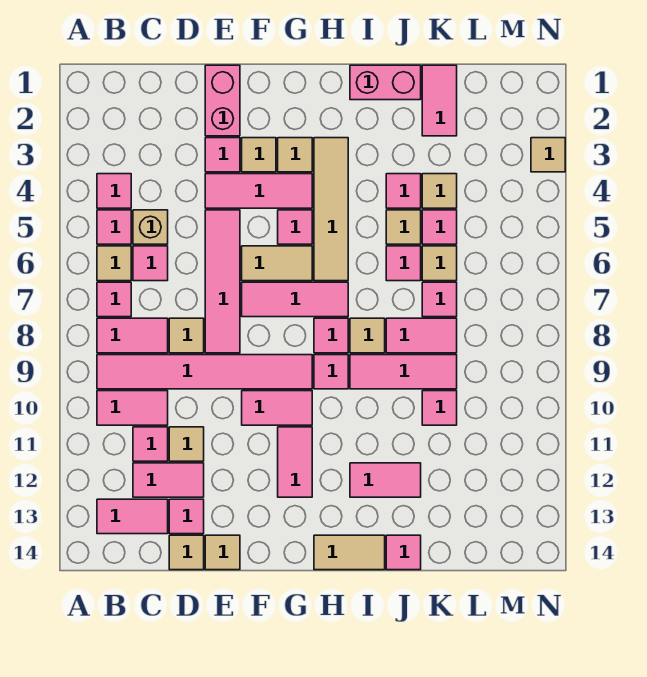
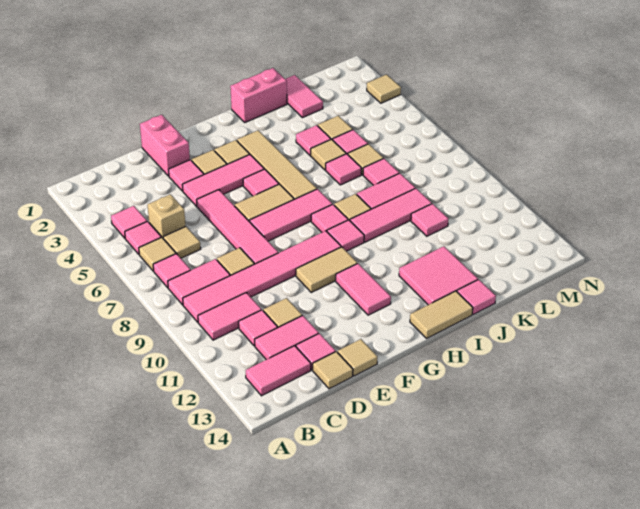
pink tile C6 level 1 -> tan tile C6 level 1
pink tile F10:G10 level 1 -> tan tile F10:G10 level 1
pink tile I12:J12 level 1 -> pink tile I12:J13 level 1

